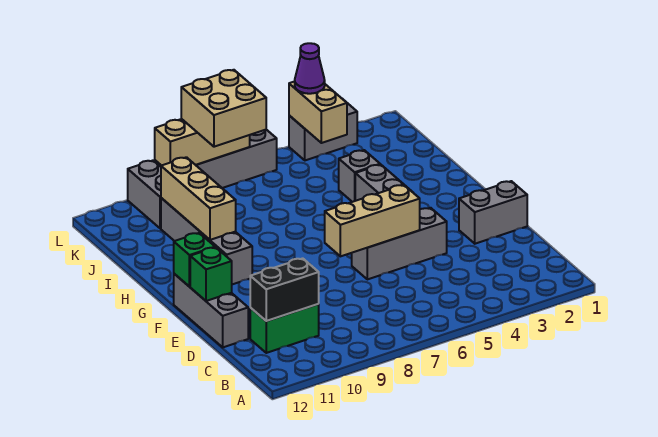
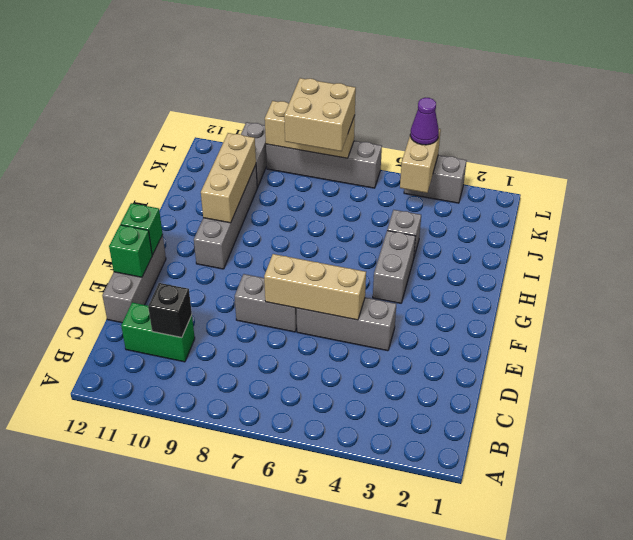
black brick C10:C11 level 2 -> black brick C10 level 2
grey brick E1:E2 level 1 -> grey brick E7:E8 level 1

